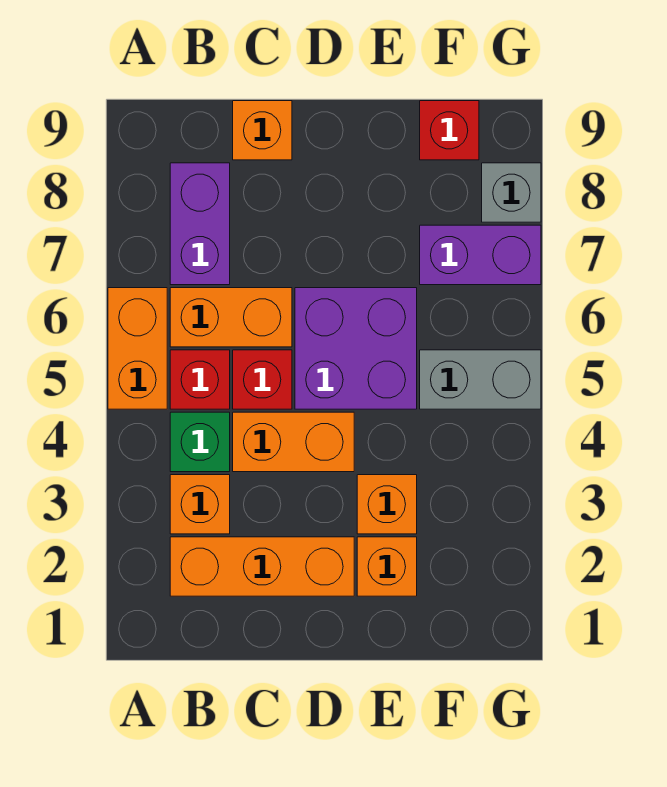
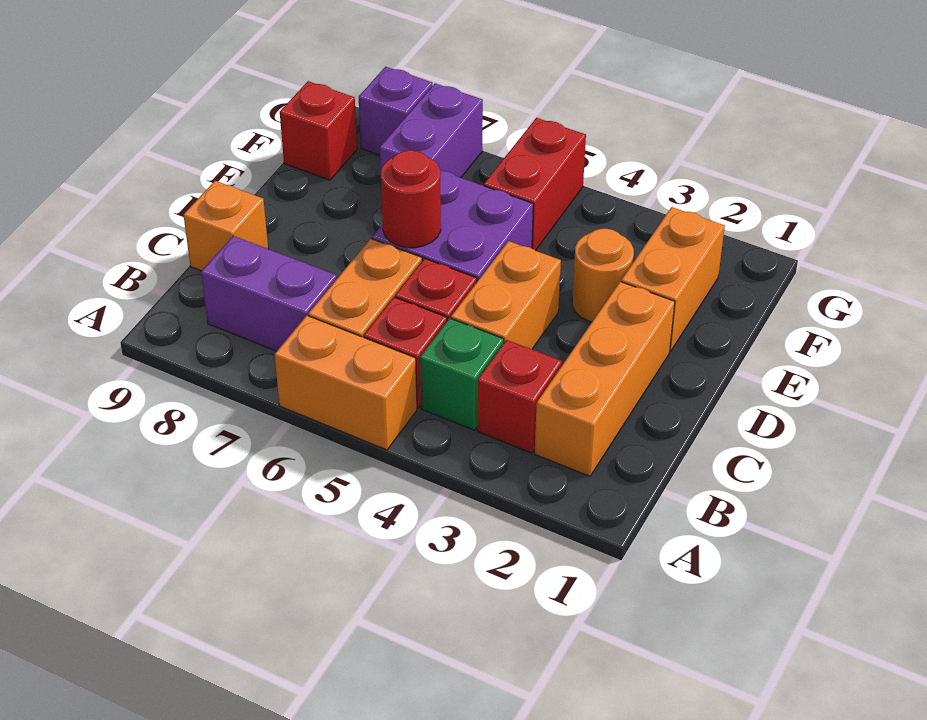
orange brick B3 level 1 -> red brick B3 level 1
none -> red round brick D6 level 2
orange brick E2 level 1 -> orange brick E2:F2 level 1
orange brick E3 level 1 -> orange round brick E3 level 1
grey brick F5:G5 level 1 -> red brick F5:G5 level 1
grey brick G8 level 1 -> purple brick G8 level 1

